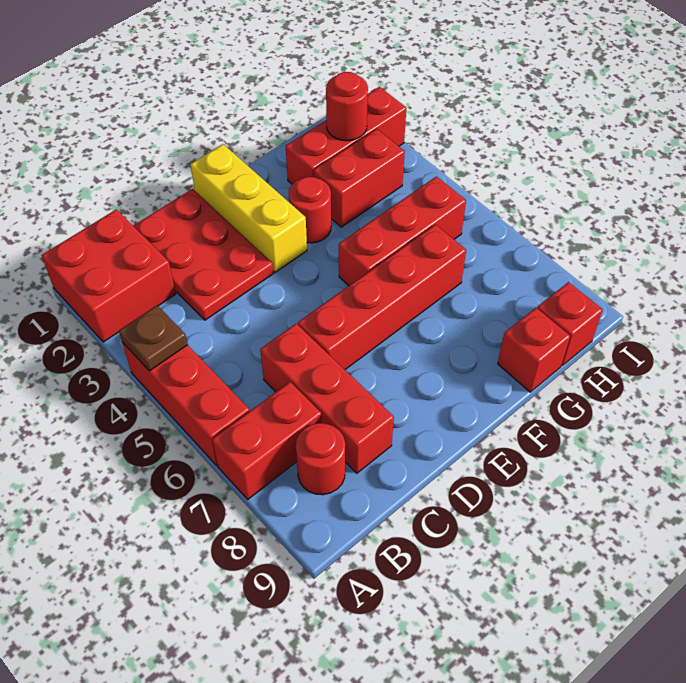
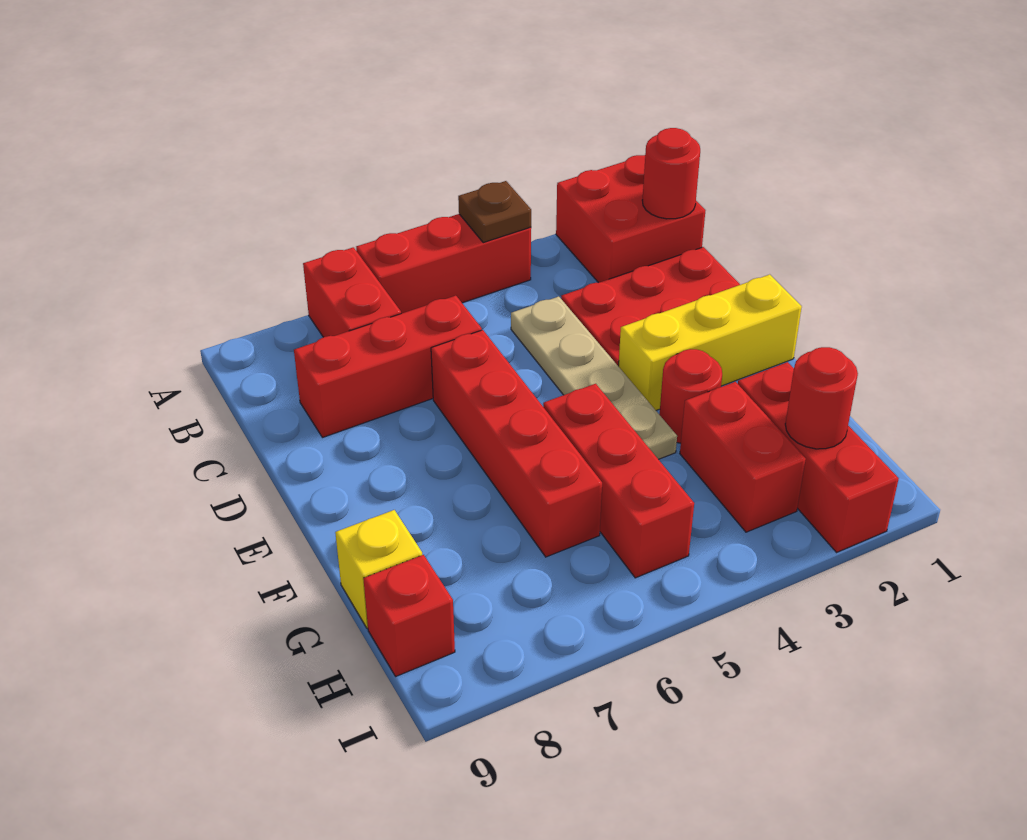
red round brick B8 level 1 -> red round brick B1 level 2
none -> tan plate C4:F4 level 1
red brick G9 level 1 -> yellow brick G9 level 1

